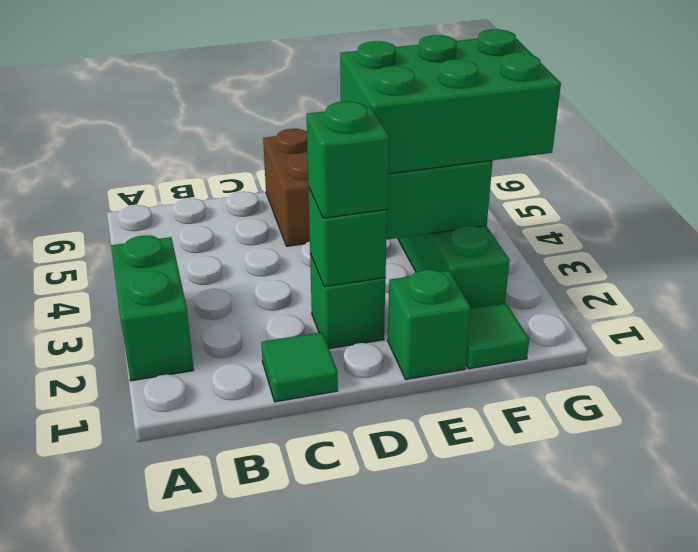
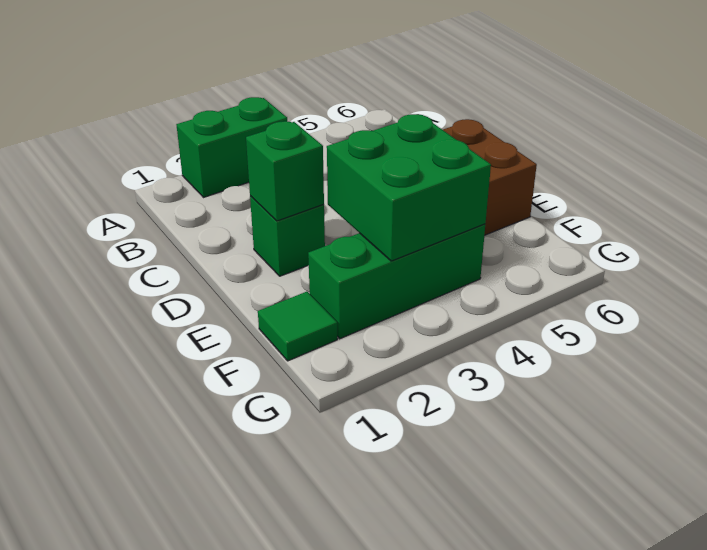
green tile C1 level 1 -> none
green brick D2 level 3 -> none
green brick E1 level 1 -> none
green brick E3:G4 level 3 -> none

